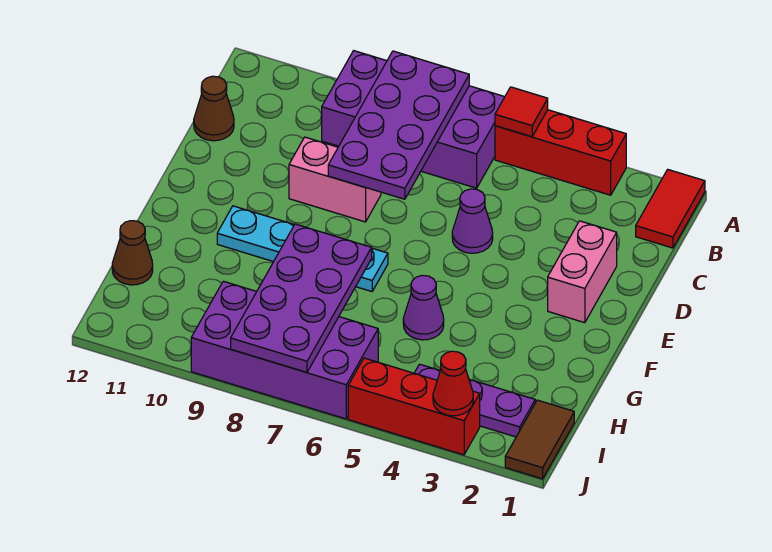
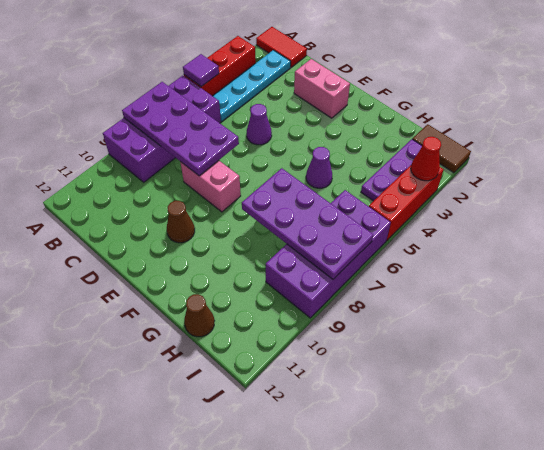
red tile A5 level 2 -> purple tile A5 level 2
brown cone C12 level 1 -> brown cone E10 level 1
pink brick D8:D9 level 1 -> pink brick D8:E8 level 1
cyan plate F7:F10 level 1 -> cyan plate B2:B5 level 1

